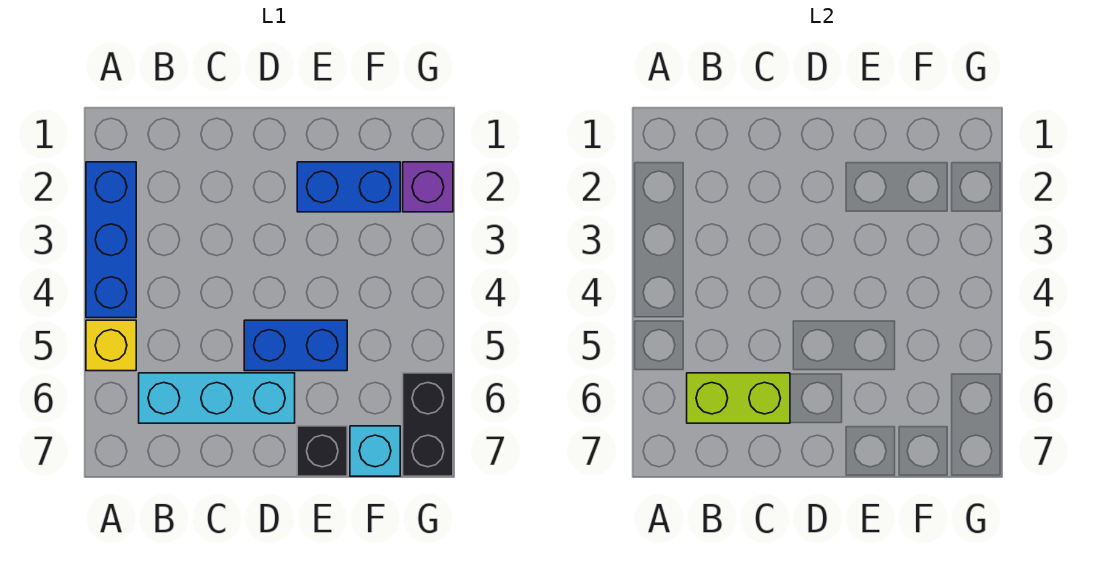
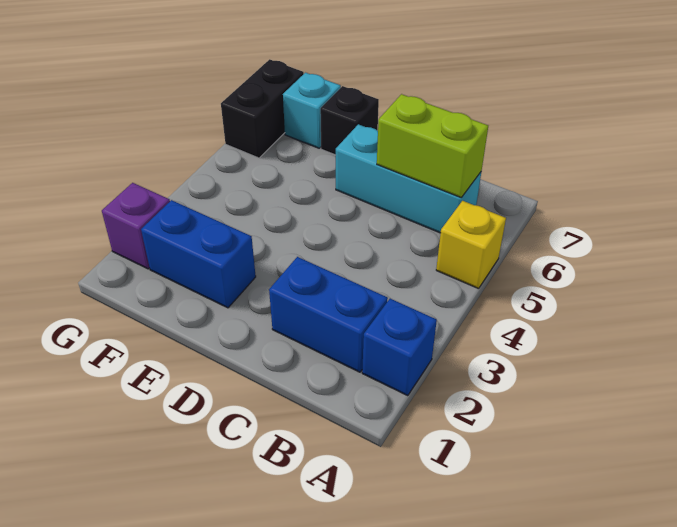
blue brick A2:A4 level 1 -> blue brick A2 level 1
blue brick D5:E5 level 1 -> blue brick B2:C2 level 1

